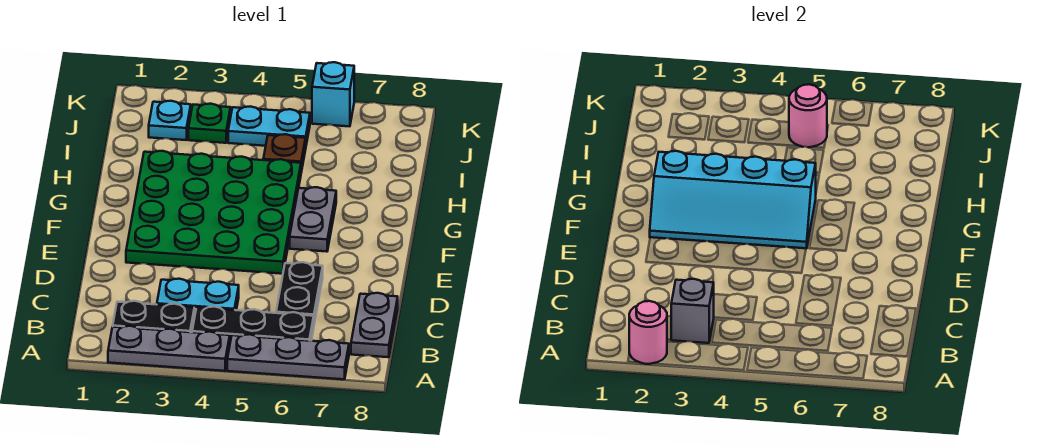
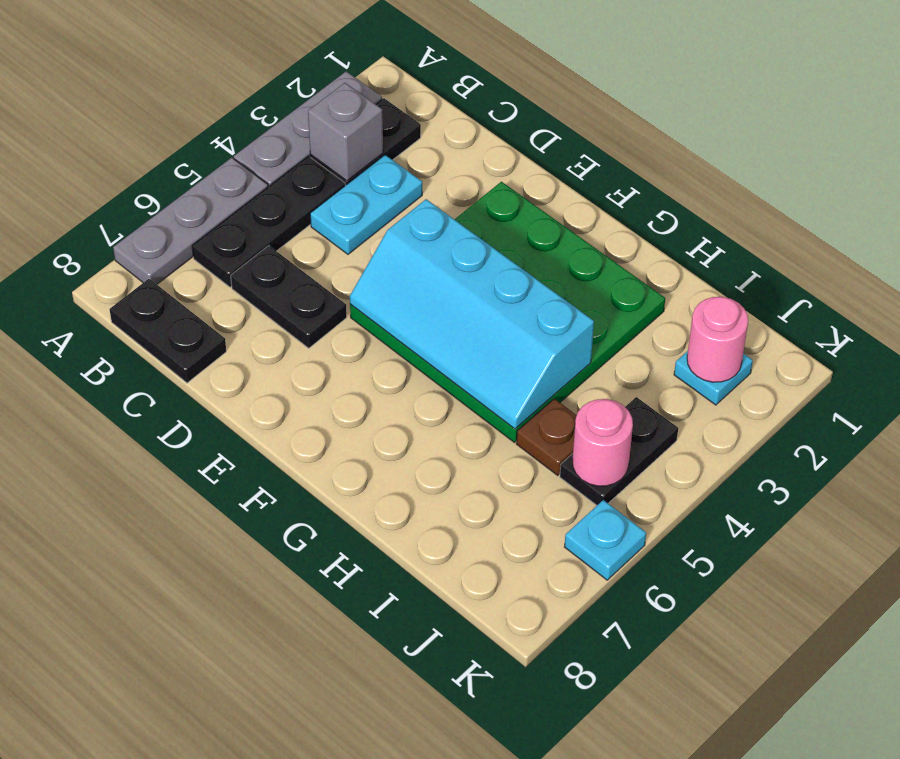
pink round brick A2 level 2 -> pink round brick J2 level 2
grey plate B8:C8 level 1 -> black plate B8:C8 level 1
cyan slope F2:G5 level 2 top G -> cyan slope E4:H5 level 2 top 4
grey plate F6:G6 level 1 -> none
green plate J3 level 1 -> none
cyan plate J4:J5 level 1 -> black plate J4:J5 level 1
cyan brick K6 level 1 -> cyan plate K6 level 1

